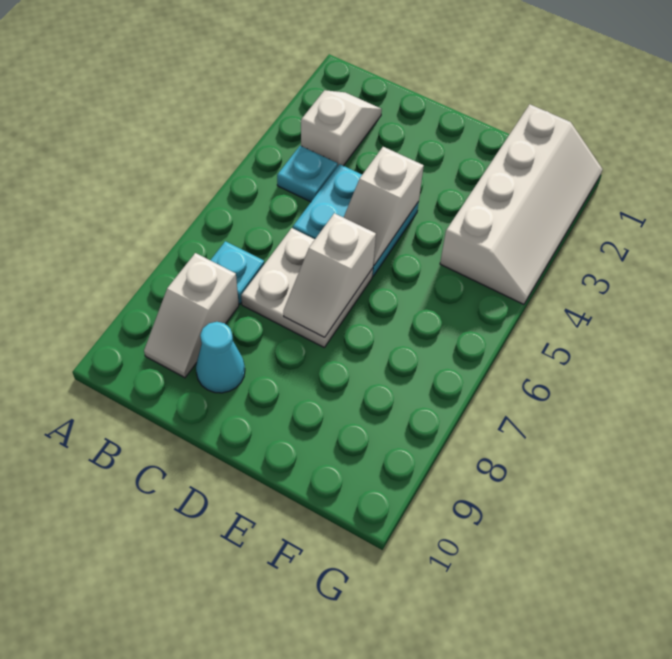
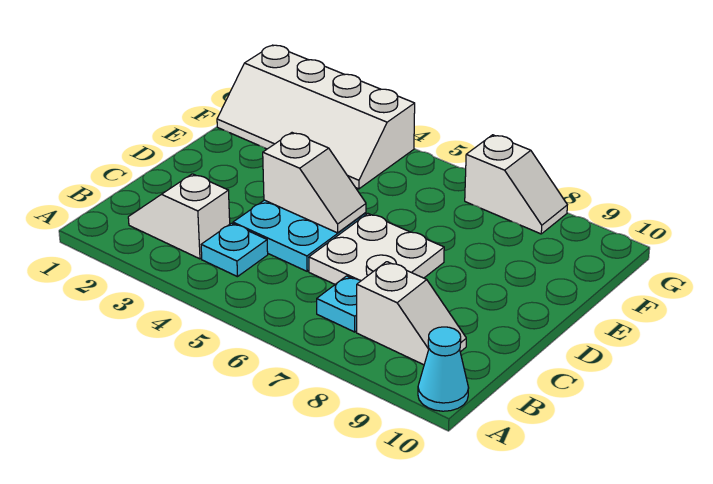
cyan cone C9 level 1 -> cyan cone A10 level 1
white slope D6:D7 level 2 top 6 -> white slope G7:G8 level 1 top 7
white slope F1:G4 level 1 top F -> white slope F1:G4 level 1 top G

